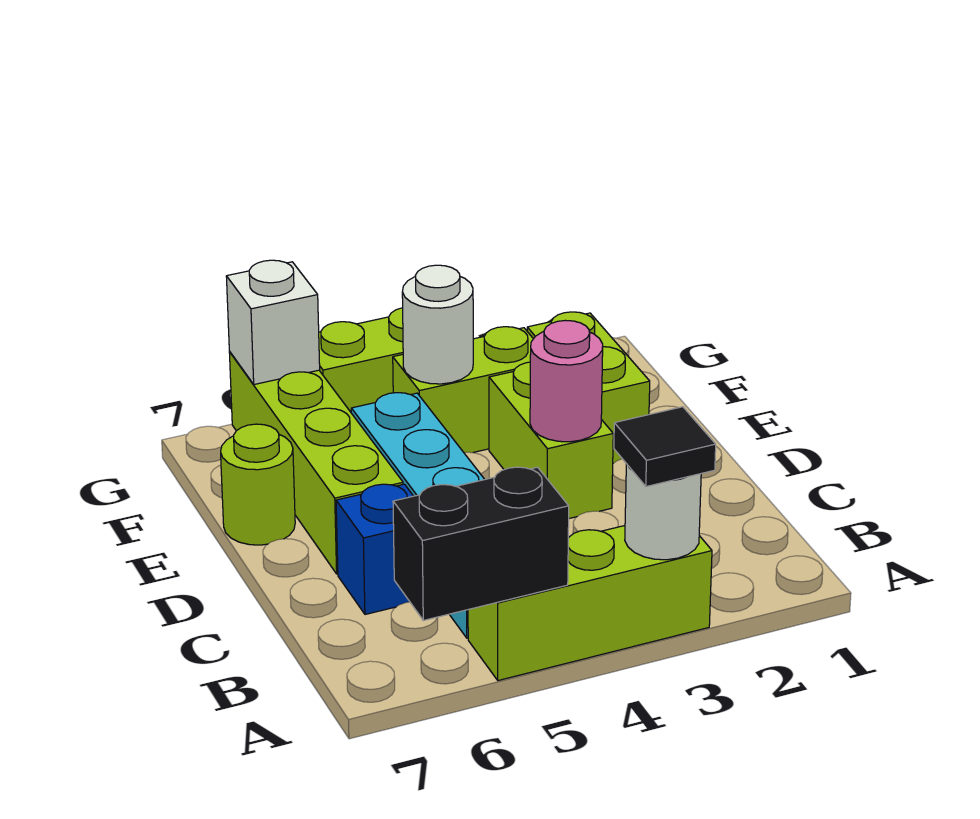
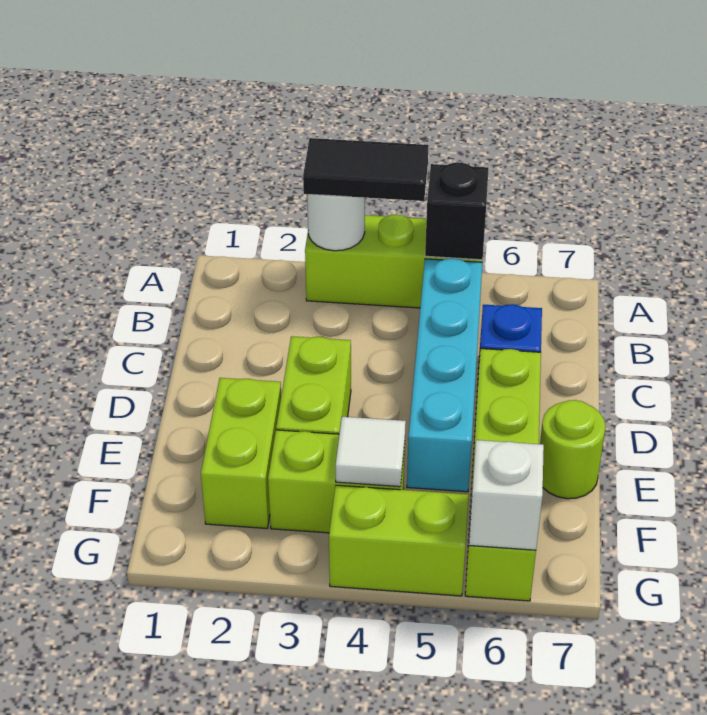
black tile A3 level 3 -> black tile A3:A4 level 3
black brick A5:A6 level 2 -> black brick A5 level 2
pink round brick D3 level 2 -> none
white round brick F4 level 2 -> white tile F4 level 2

